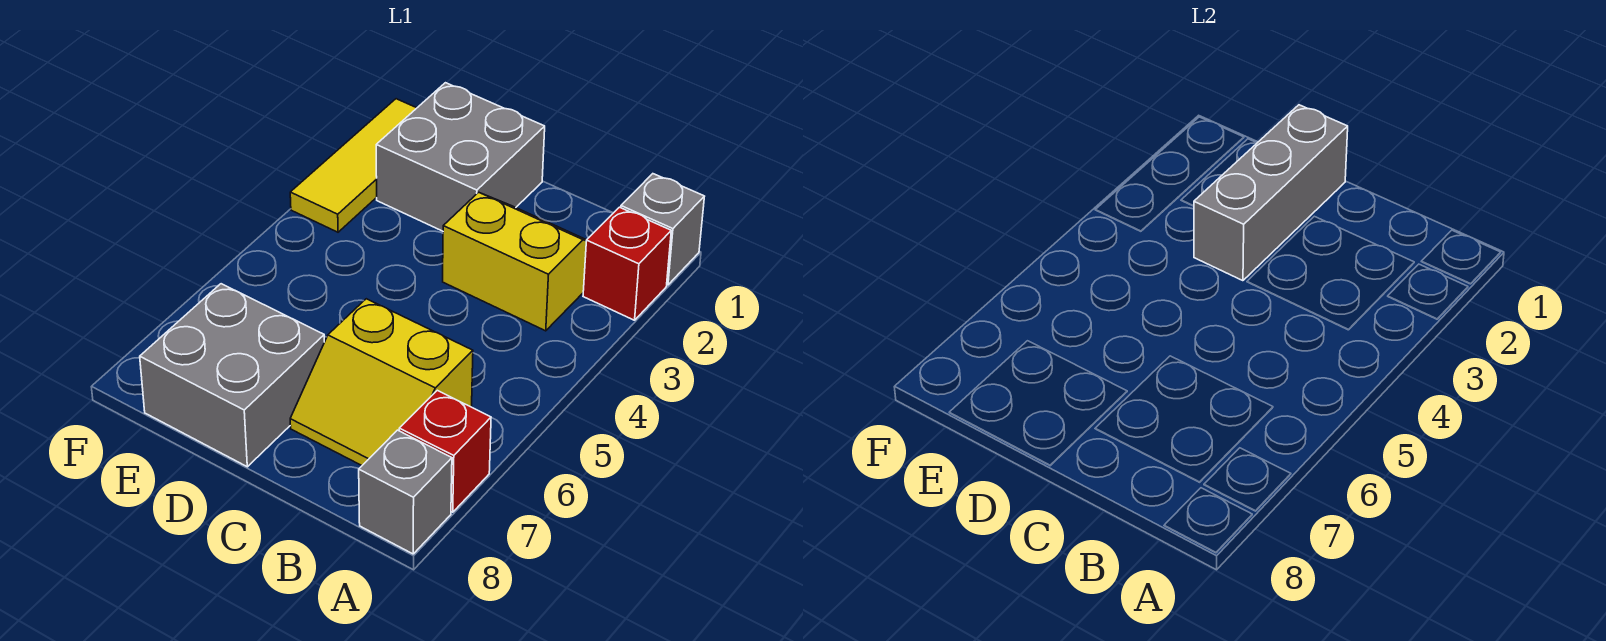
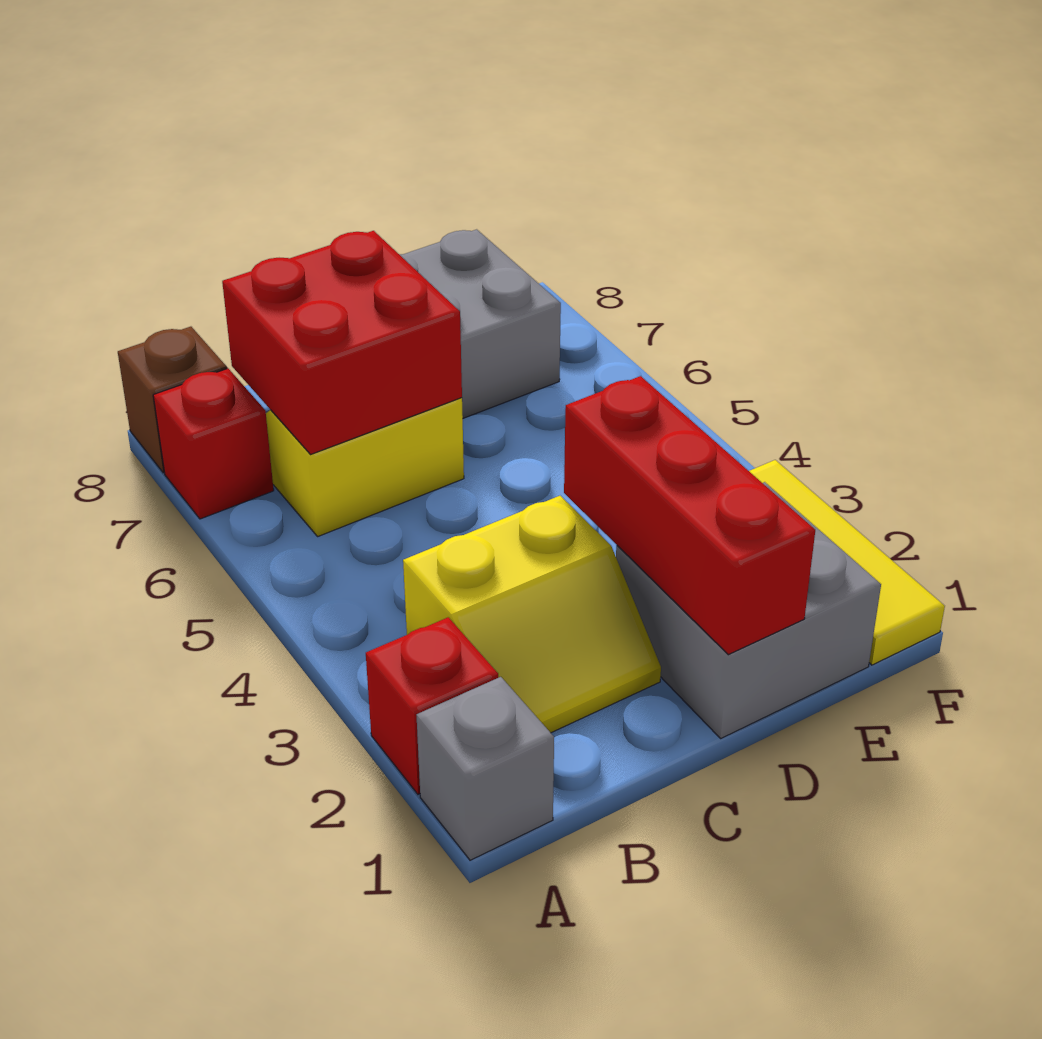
grey brick A8 level 1 -> brown brick A8 level 1
none -> red brick B6:C7 level 2
grey brick D1:D3 level 2 -> red brick D1:D3 level 2

